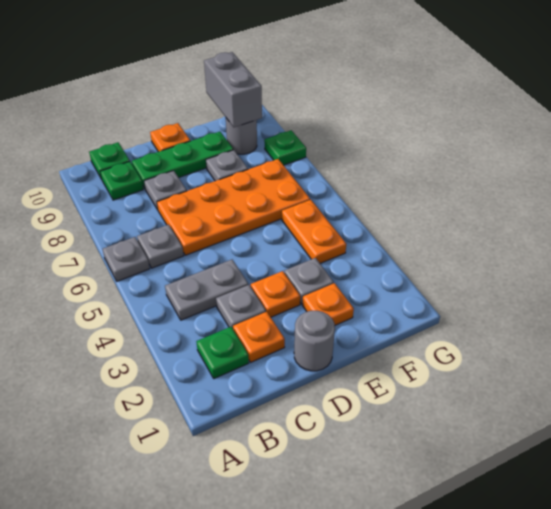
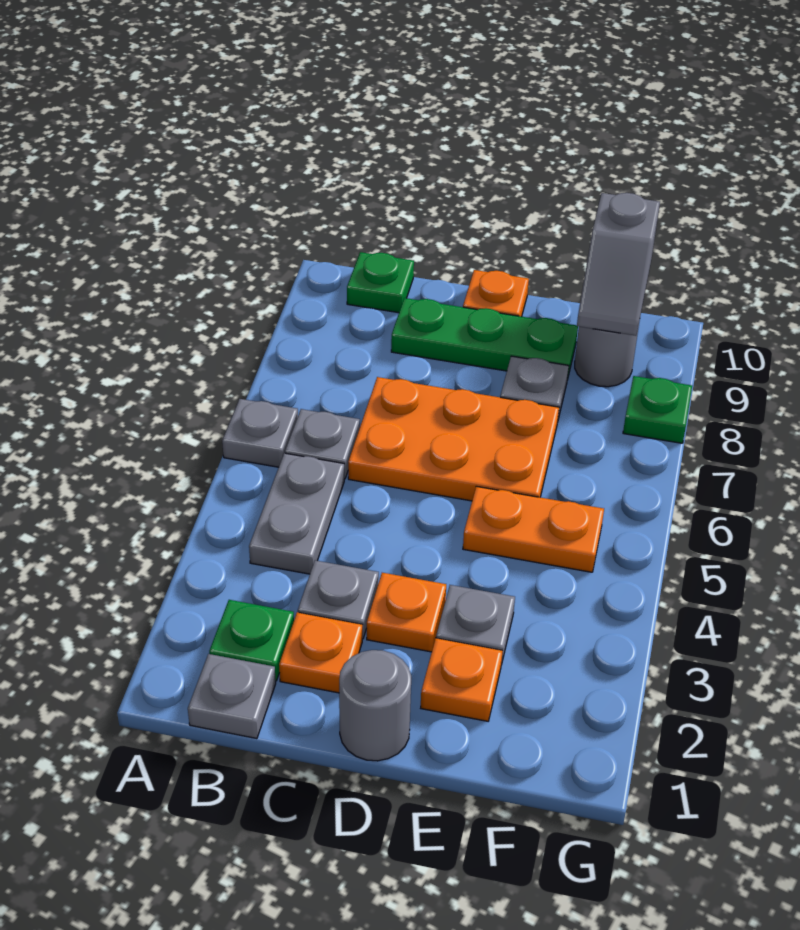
grey plate B4:C4 level 1 -> grey plate B4:B5 level 1
green plate B9 level 1 -> none
orange plate C6:F7 level 1 -> orange plate C6:E7 level 1
grey plate C8 level 1 -> grey plate B1 level 1
orange plate F4:F5 level 1 -> orange plate E5:F5 level 1
grey brick F9:F10 level 2 -> grey slope F9:F10 level 2 top 10

